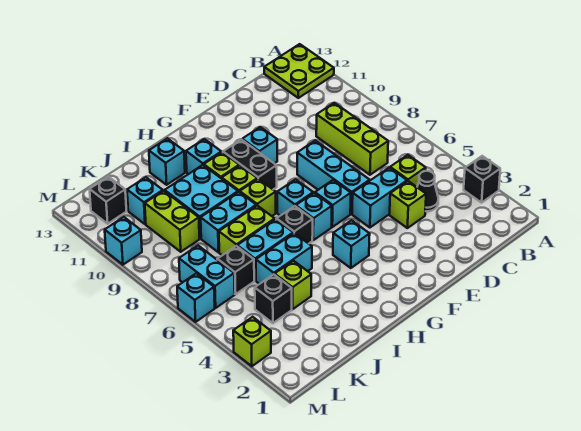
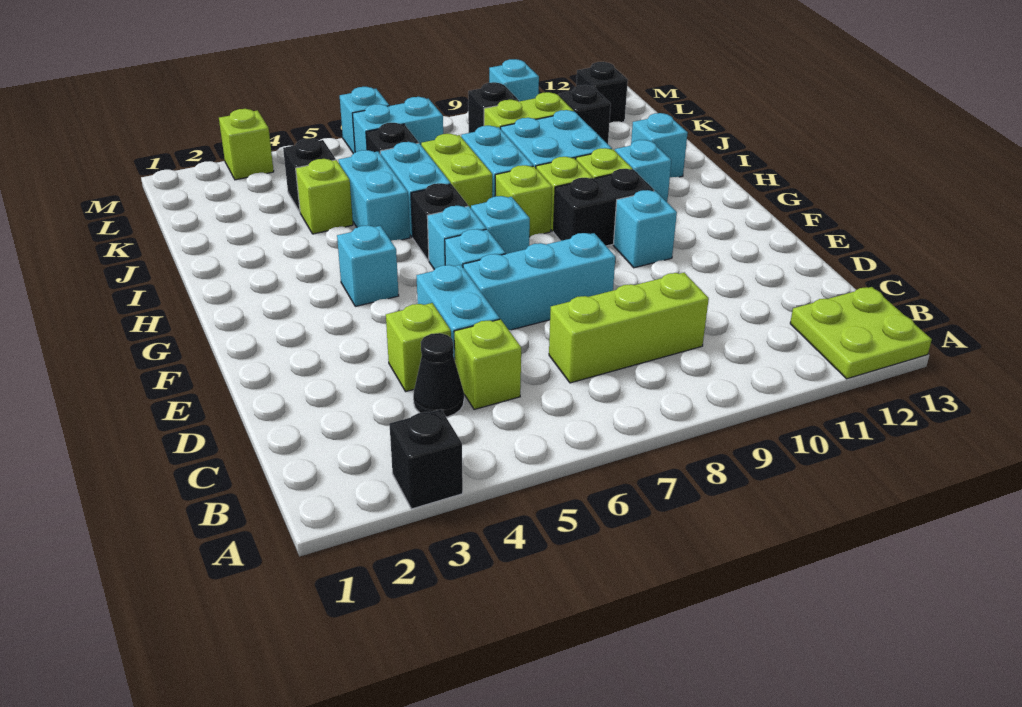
cyan brick K11 level 1 -> black brick K11 level 1
none -> black brick L9 level 1

